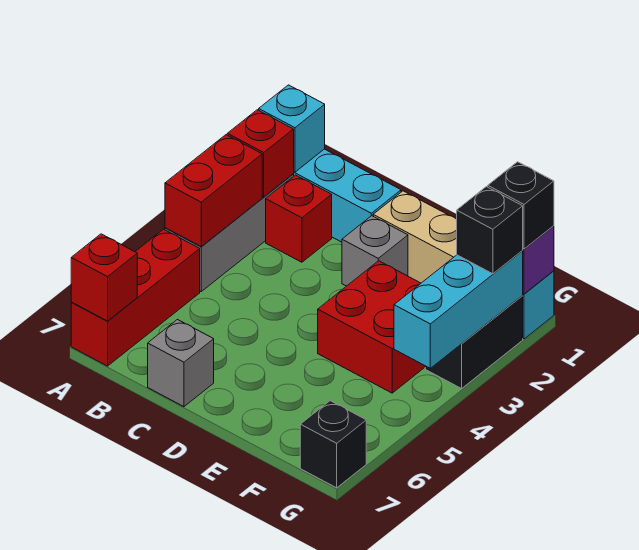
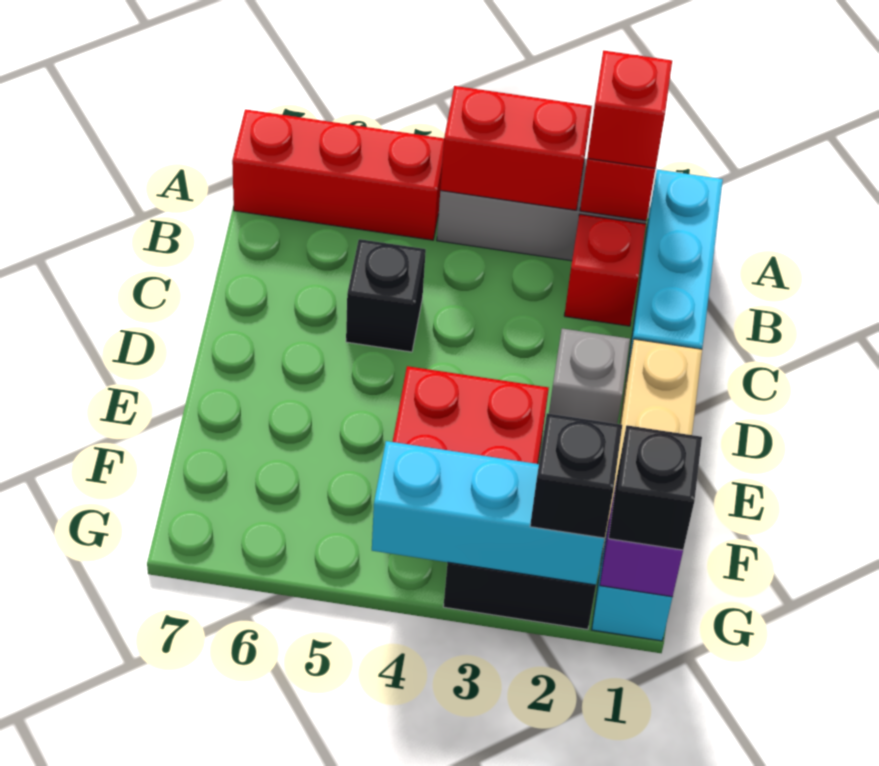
cyan brick A1 level 2 -> none
red brick A7 level 2 -> red brick A2 level 3
grey brick C7 level 1 -> none
black brick G7 level 1 -> black brick C5 level 1

